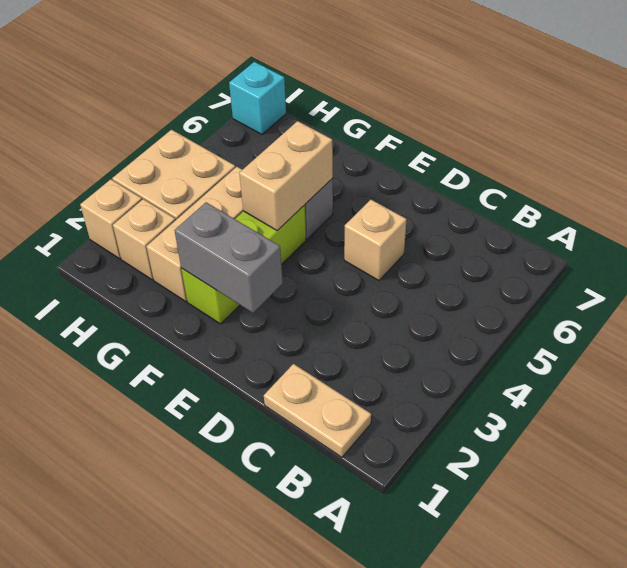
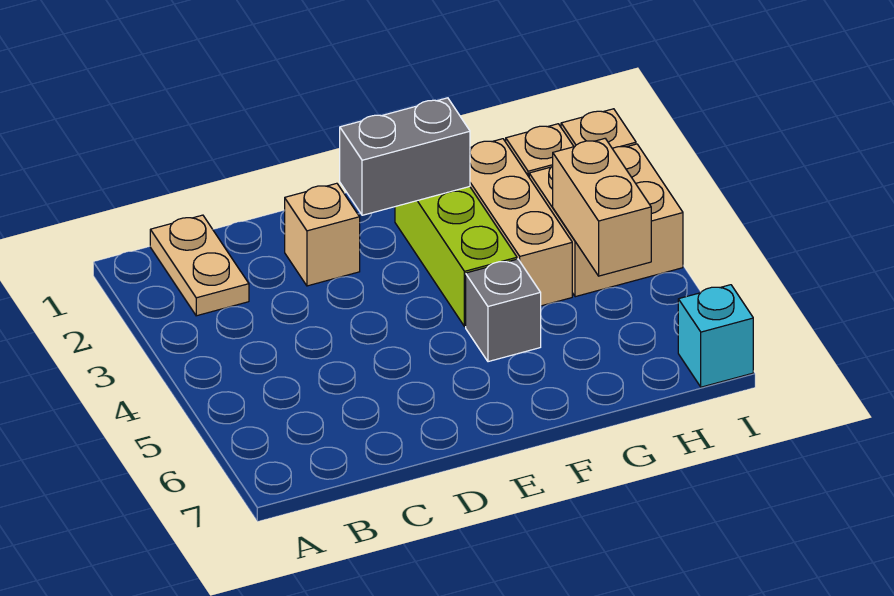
tan plate B1:C1 level 1 -> tan plate B1:B2 level 1
tan brick D5 level 1 -> tan brick D2 level 1
tan brick F4:F5 level 2 -> tan brick H4:H5 level 2

